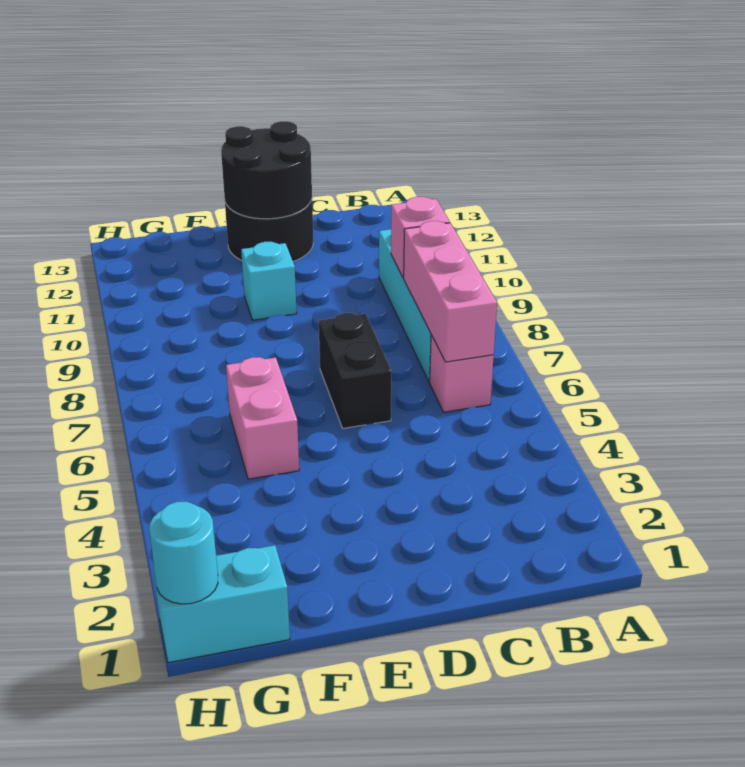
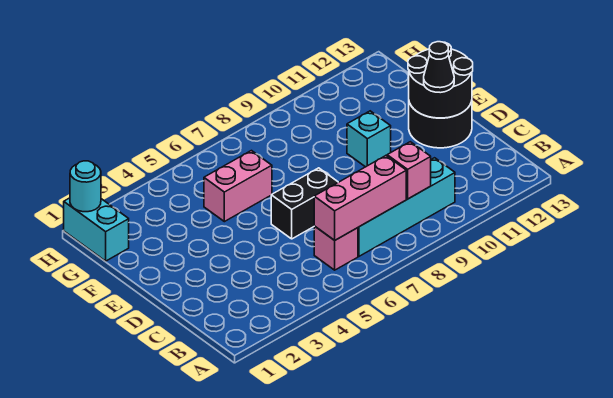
none -> black cone D12 level 3

